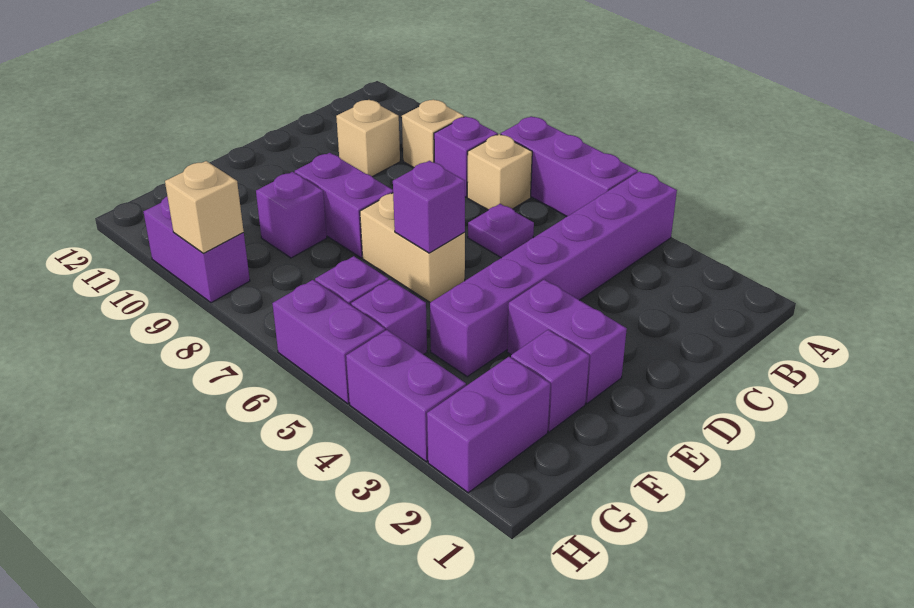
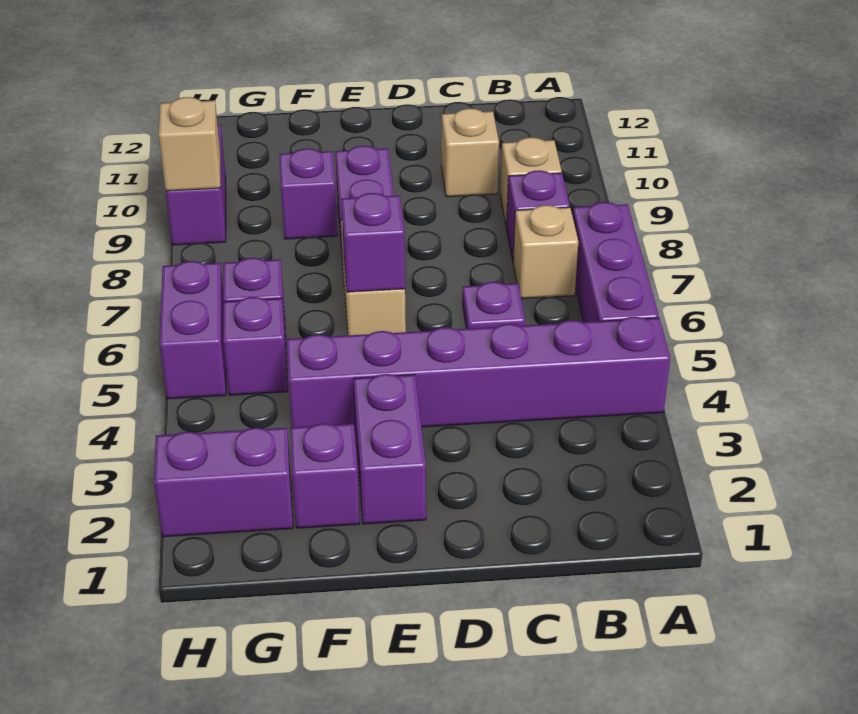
purple brick H3:H4 level 1 -> none

